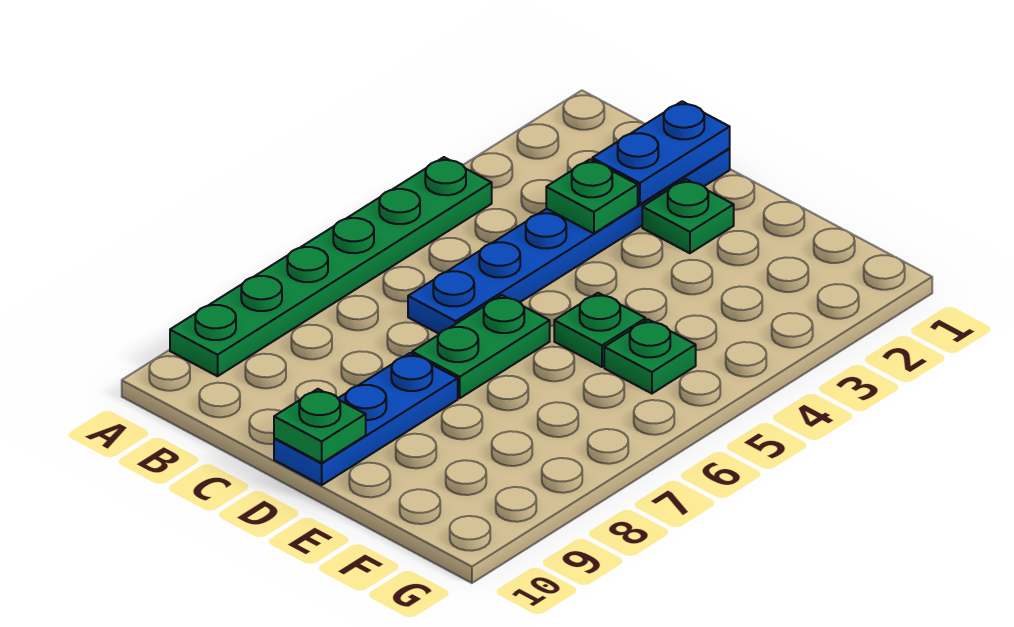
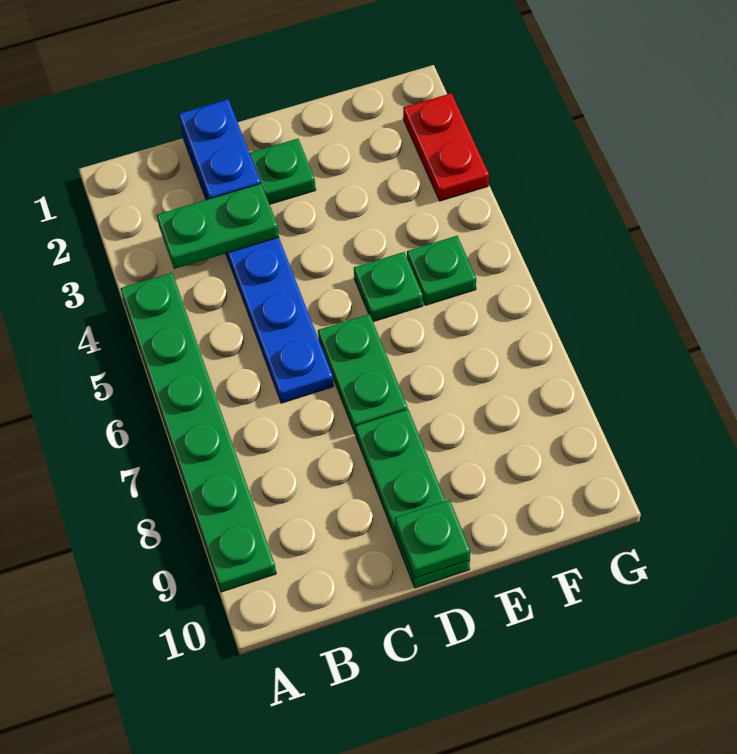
green plate C3 level 2 -> green plate B3:C3 level 2
blue plate D8:D10 level 1 -> green plate D8:D10 level 1
none -> red plate G2:G3 level 1

